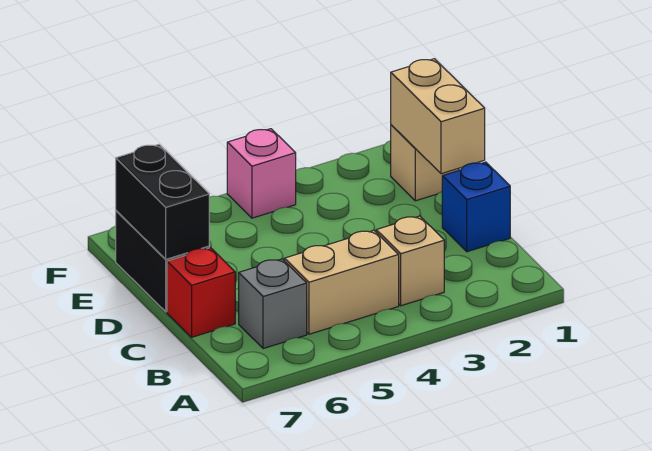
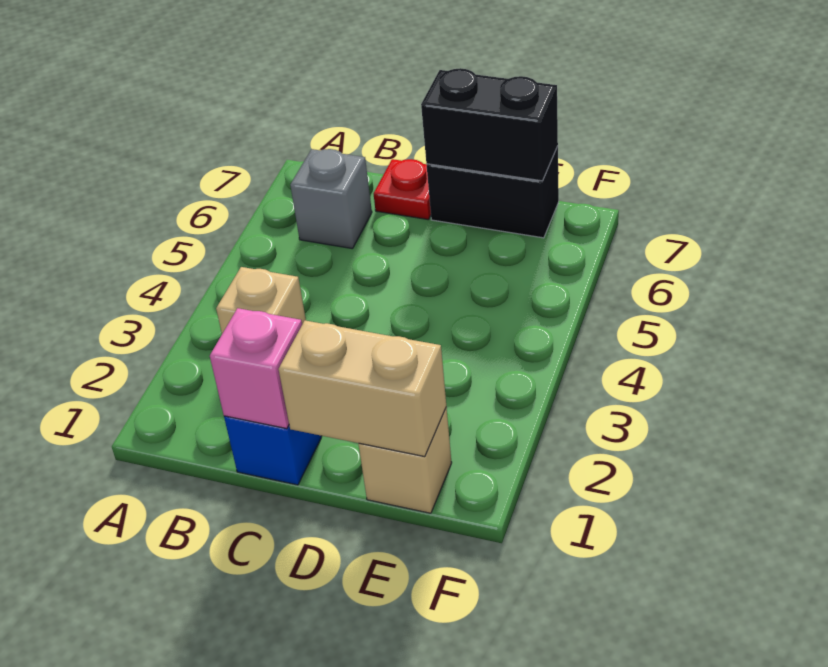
tan brick B4:B5 level 1 -> none
red brick C7 level 1 -> red plate C7 level 1
pink brick F4 level 1 -> pink brick C1 level 2

